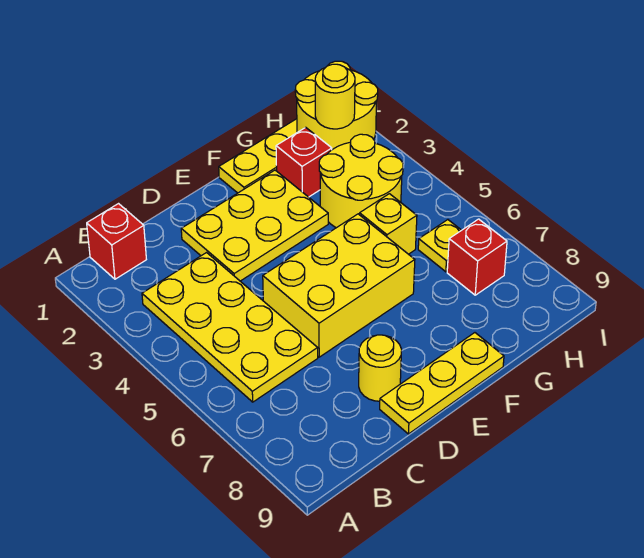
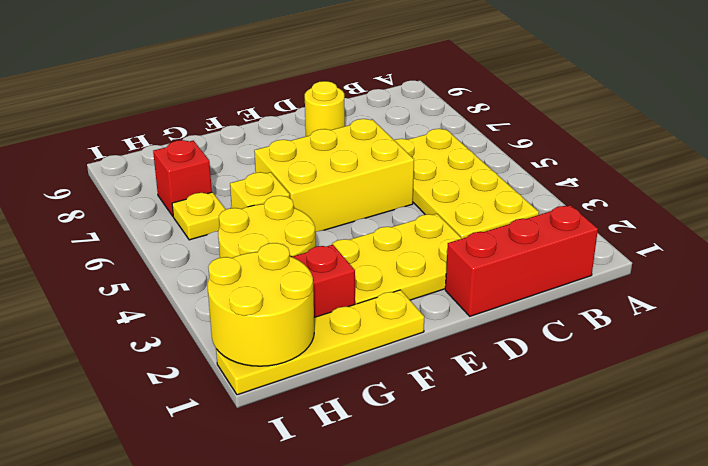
red brick B1 level 1 -> red brick B1:D1 level 1
yellow plate D9:F9 level 1 -> none
yellow round brick H2 level 3 -> none

